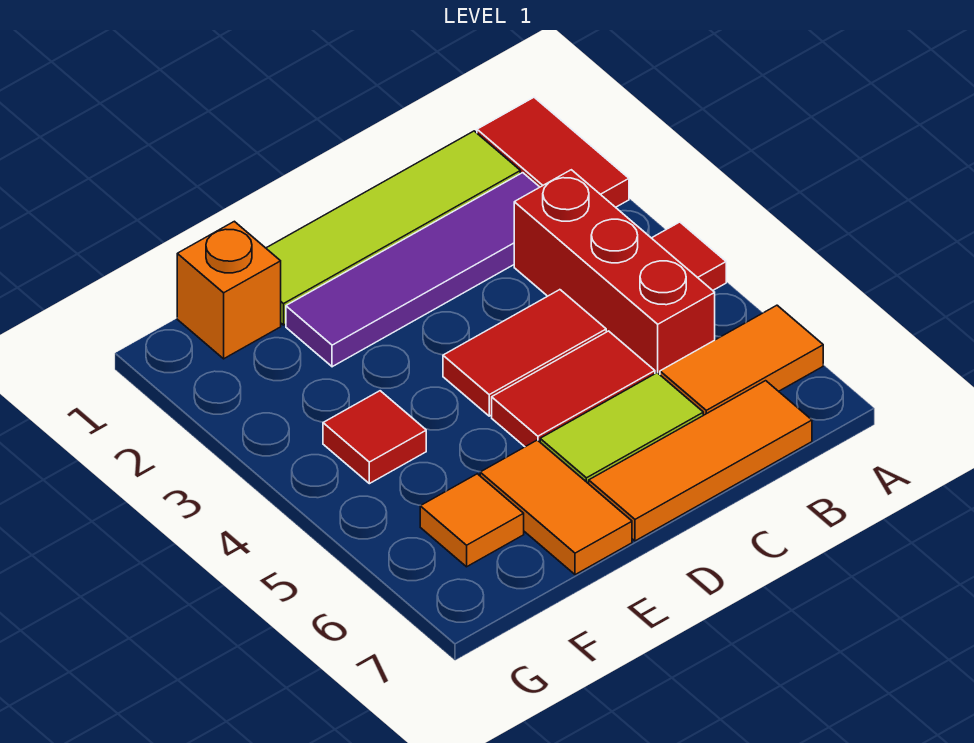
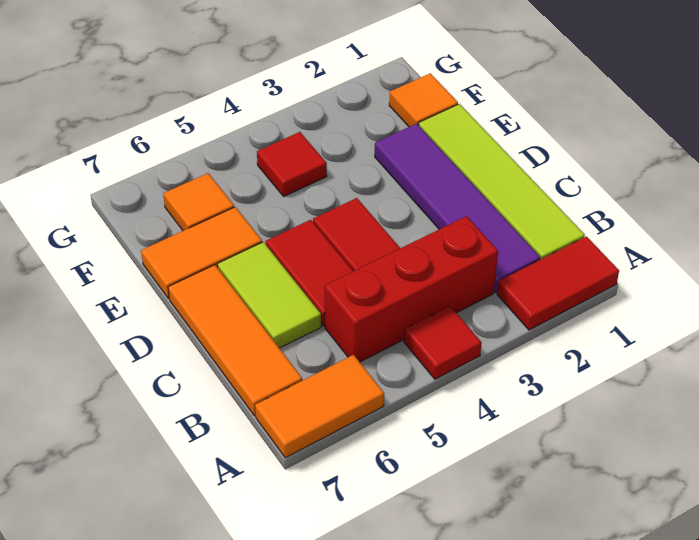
orange tile A6:B6 level 1 -> orange tile A6:A7 level 1
orange brick F1 level 1 -> orange tile F1 level 1

